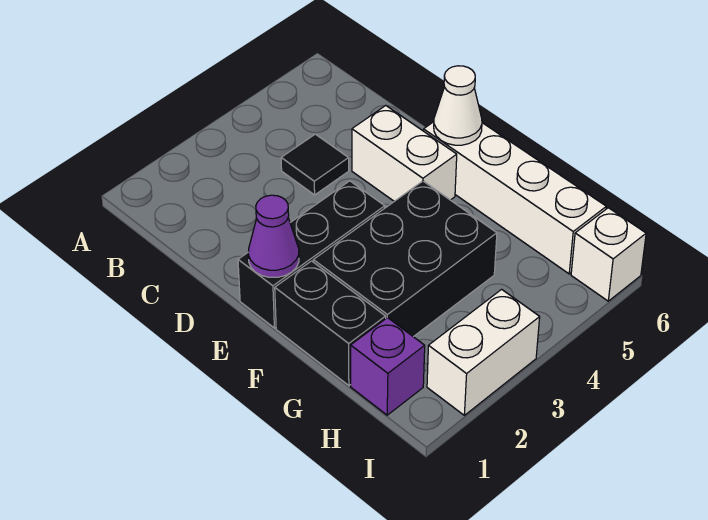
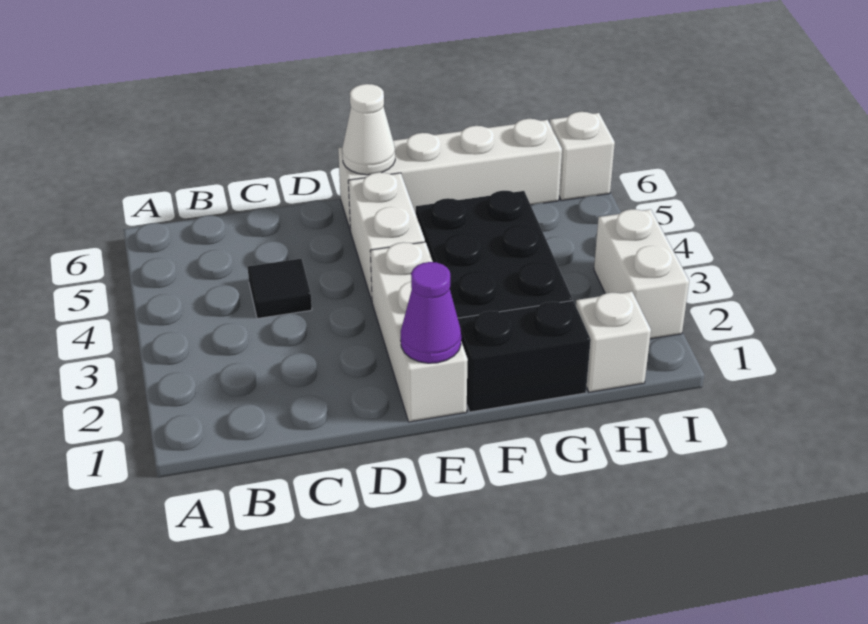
white brick D5:E5 level 1 -> white brick E4:E5 level 1
black brick E1:E3 level 1 -> white brick E1:E3 level 1
purple brick H1 level 1 -> white brick H1 level 1

